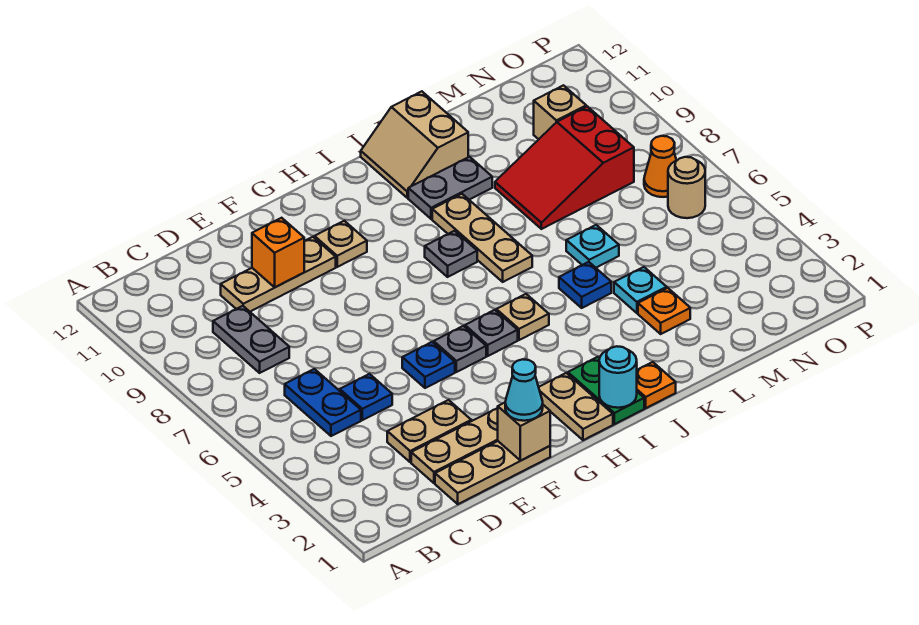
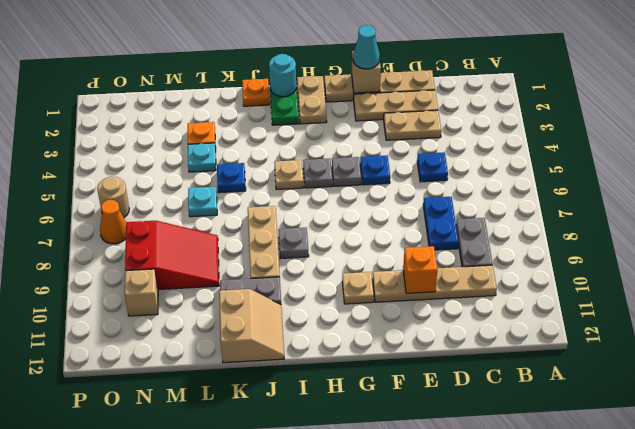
blue plate C5:C6 level 1 -> blue plate D7:D8 level 1
tan plate D1:F1 level 1 -> tan plate D1:G1 level 1
tan plate D10:F10 level 1 -> tan plate C10:F10 level 1

